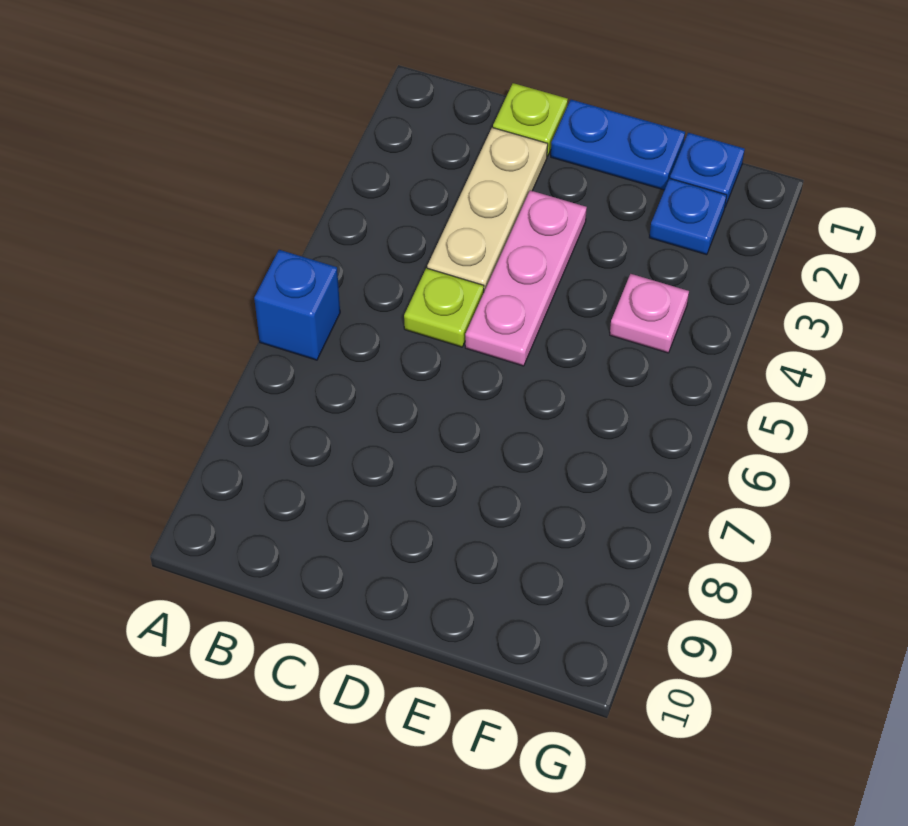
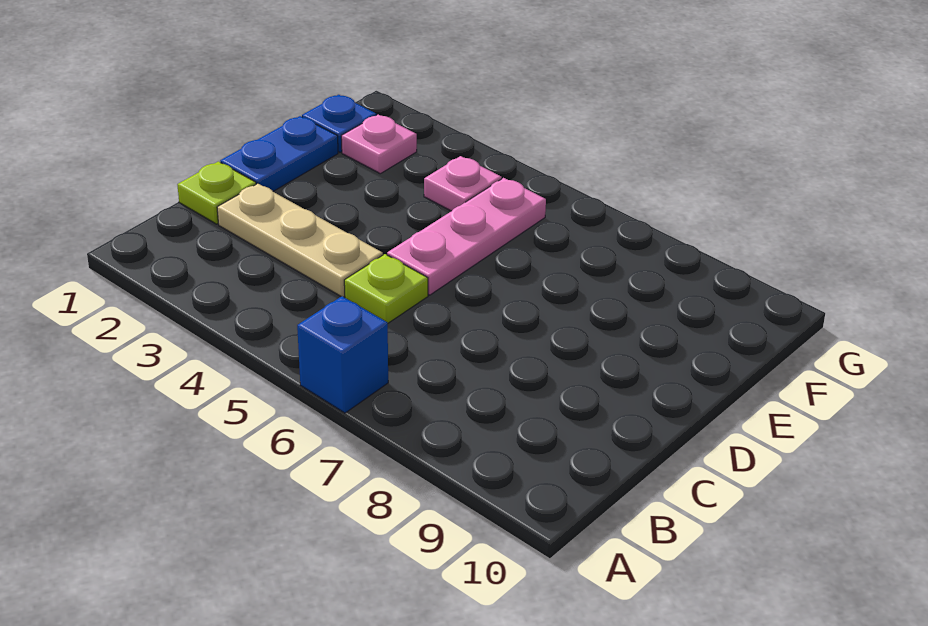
pink plate D3:D5 level 1 -> pink plate D5:F5 level 1
blue plate F2 level 1 -> pink plate F2 level 1

